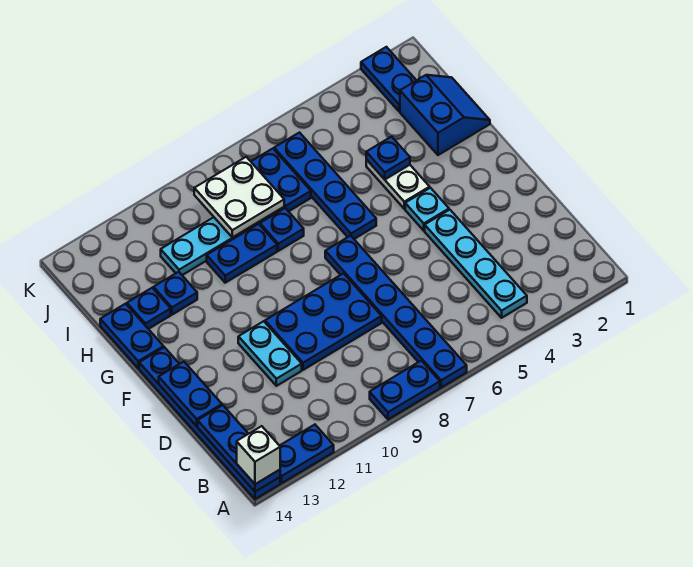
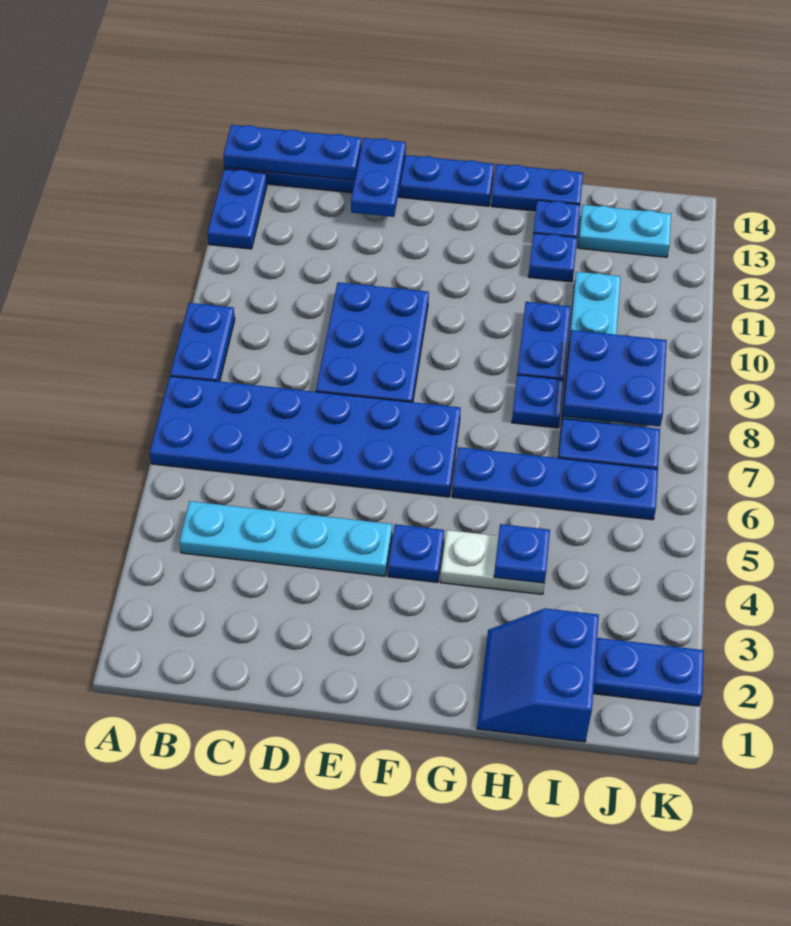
blue plate A7:F7 level 1 -> blue plate A6:F7 level 1
white brick A14 level 3 -> none
cyan plate D11:E11 level 1 -> cyan plate I13:J13 level 1
blue plate D14:E14 level 2 -> blue plate D13:D14 level 2
cyan plate F4 level 1 -> blue plate F4 level 1
blue slope H1:I2 level 1 top 2 -> blue slope H1:I2 level 1 top I
white plate I8:J9 level 2 -> blue plate I8:J9 level 2

